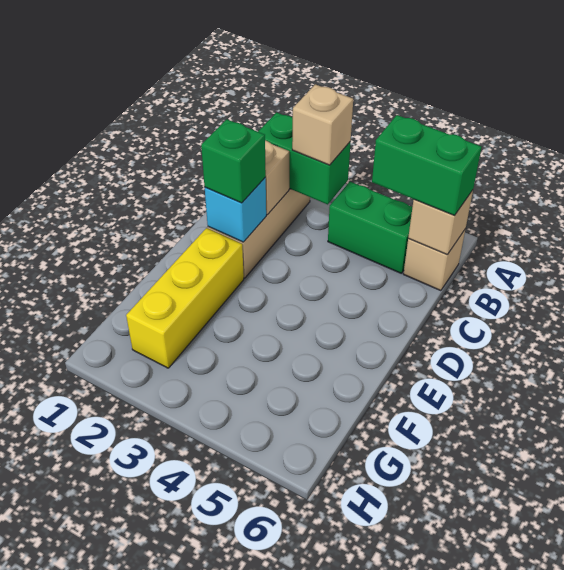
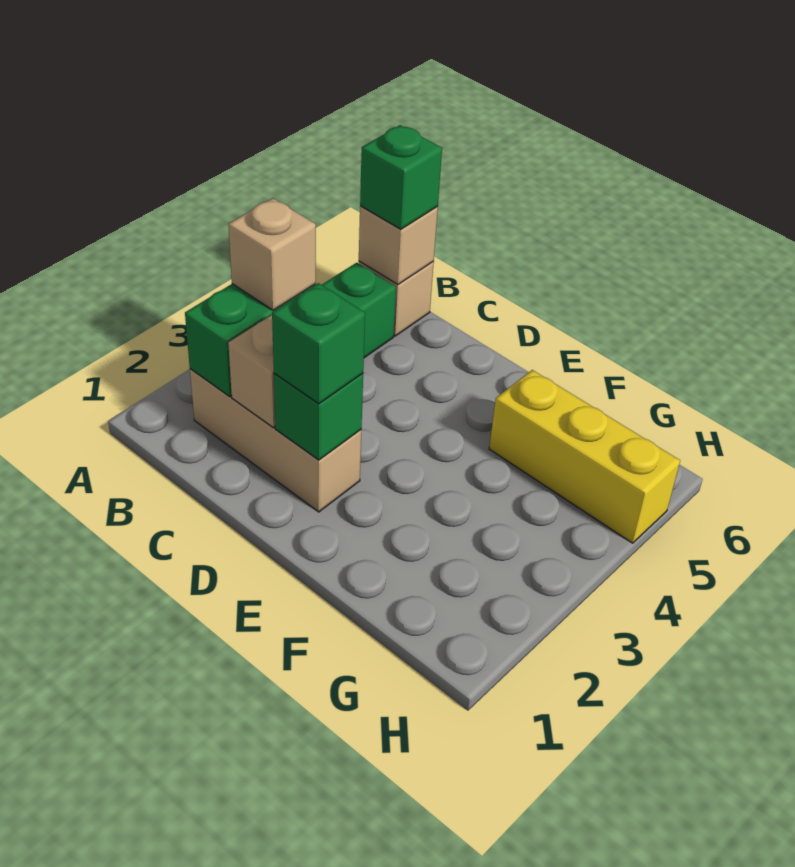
green brick B5:B6 level 3 -> green brick B6 level 3
cyan brick D2 level 2 -> green brick D2 level 2
yellow brick E2:G2 level 1 -> yellow brick F5:H5 level 1

